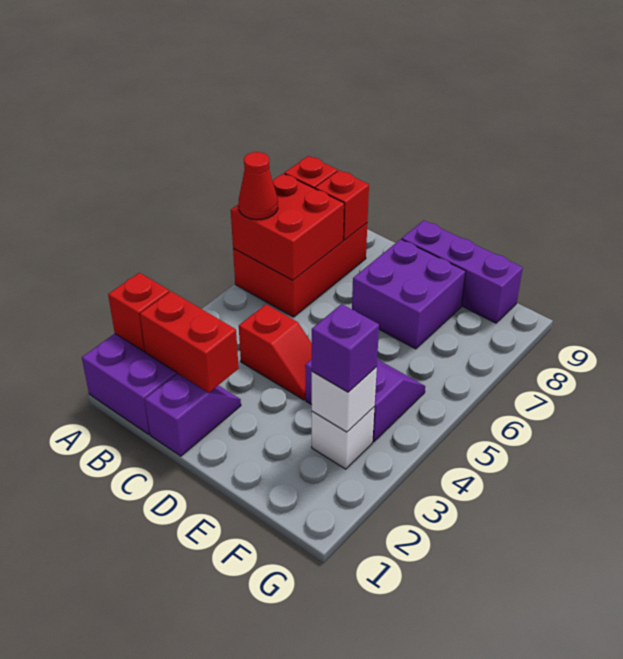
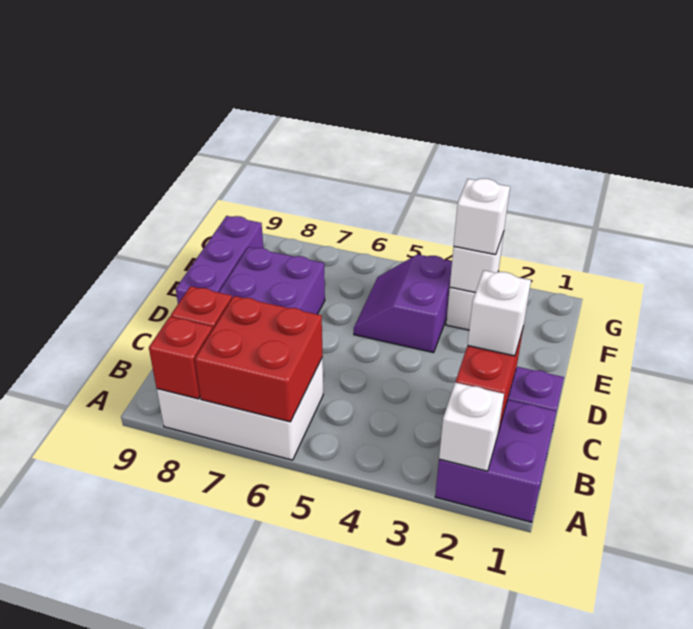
red brick A2 level 2 -> white brick A2 level 2
red brick A6:B8 level 1 -> white brick A6:B8 level 1
red cone A6 level 3 -> none
none -> white brick C2 level 3
red slope C4:D4 level 1 top C -> none
purple brick F3 level 3 -> white brick F3 level 3

